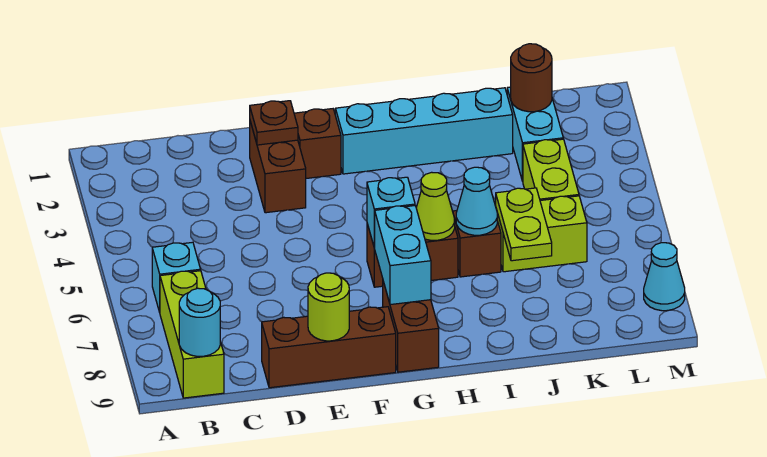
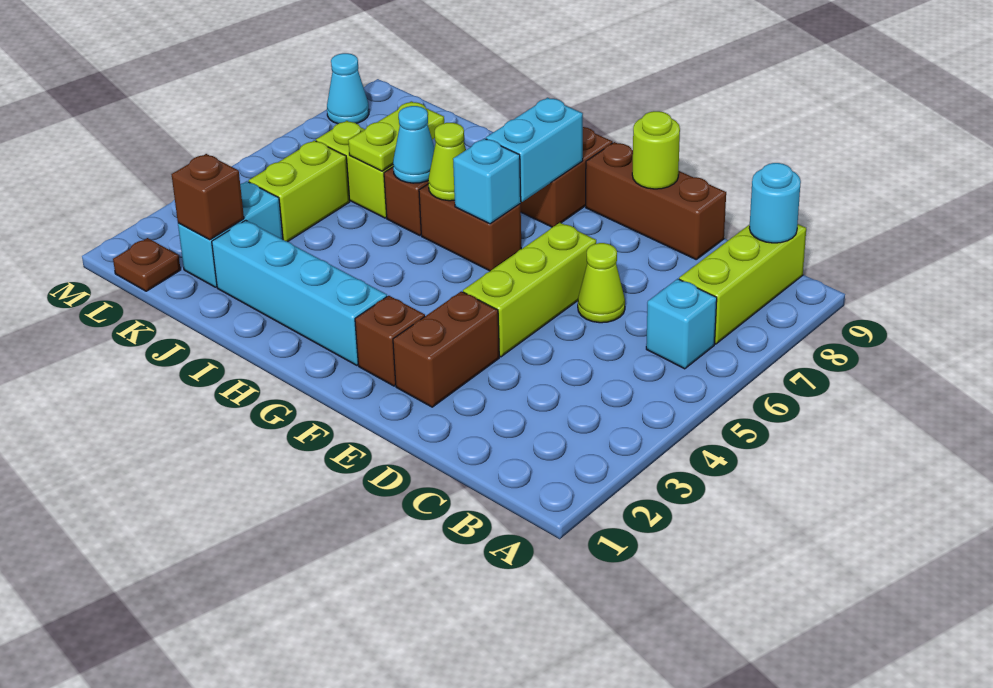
none -> lime cone D6 level 1
brown plate E2 level 2 -> brown plate L1 level 1
none -> lime brick E4:E6 level 1
brown round brick K2 level 2 -> brown brick K2 level 2

